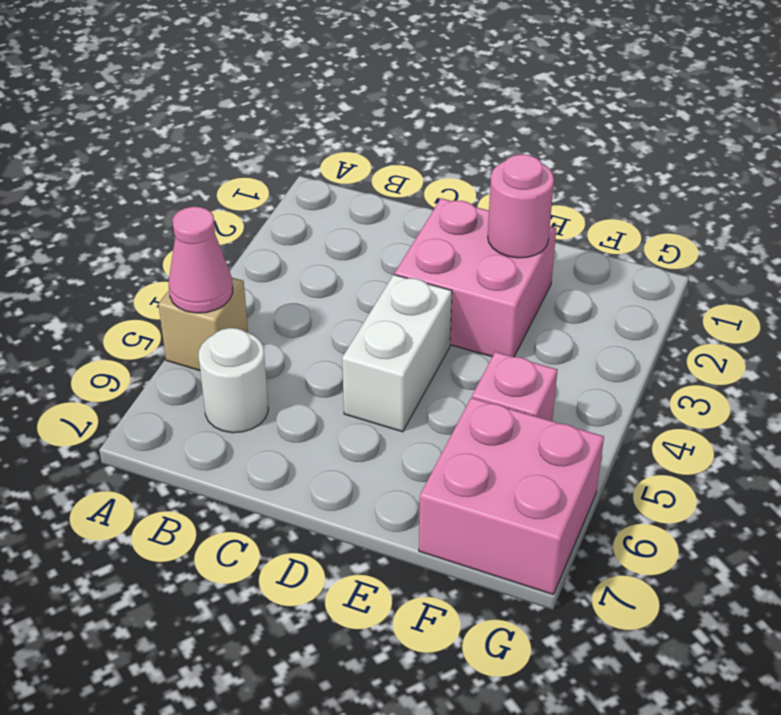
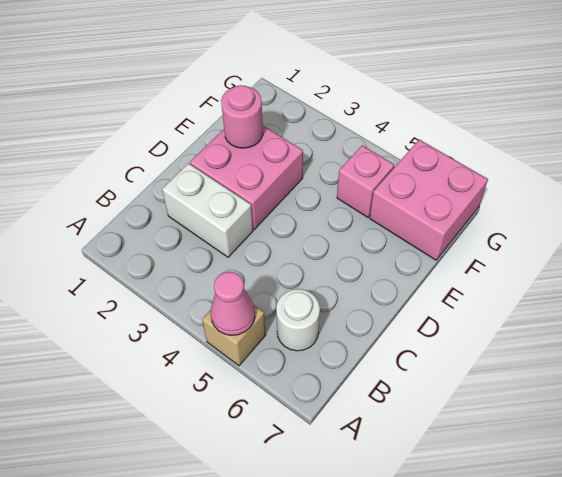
white brick D4:D5 level 1 -> white brick C2:C3 level 1

